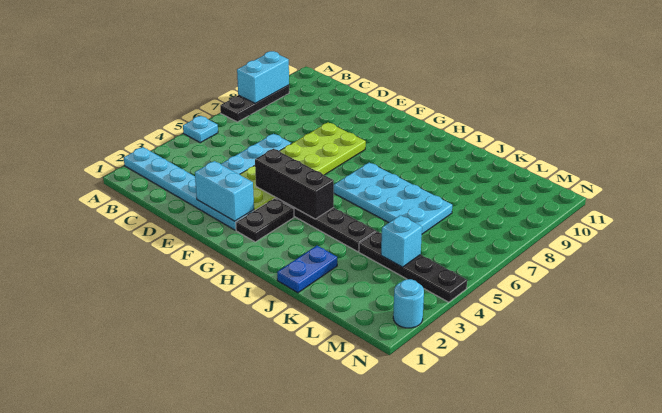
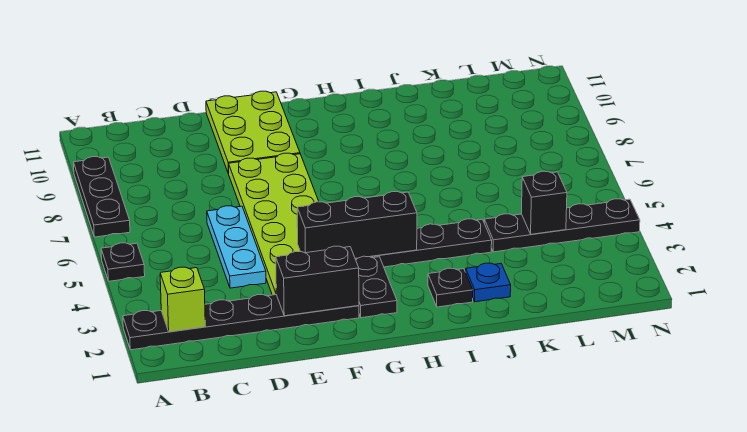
cyan plate A2:F2 level 1 -> black plate A2:F2 level 1
cyan plate A5 level 1 -> black plate A5 level 1
cyan brick A8:A9 level 2 -> none
none -> lime brick B2 level 2
cyan brick E2:F2 level 2 -> black brick E2:F2 level 2
none -> lime plate E9:F11 level 1
cyan plate H6:K7 level 1 -> none
none -> black plate I2 level 1
blue plate J1:J2 level 1 -> blue plate J2 level 1
cyan brick L4 level 2 -> black brick L4 level 2
cyan round brick N2 level 1 -> none

